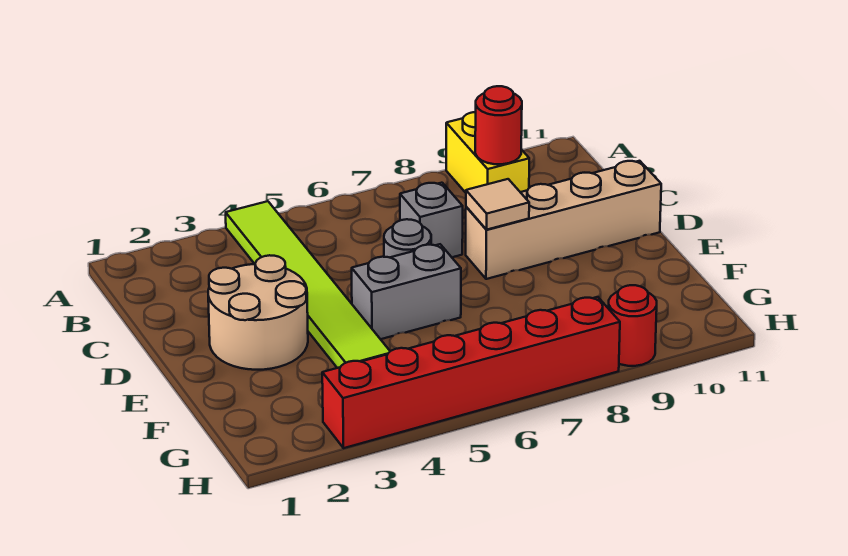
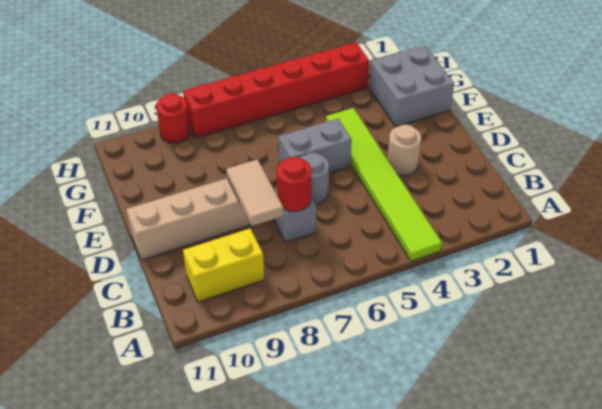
yellow brick A9:B9 level 1 -> yellow brick B9:B10 level 1
red round brick B9 level 2 -> red round brick C7 level 2
tan round brick D2:E3 level 1 -> tan round brick D3 level 1
tan tile D8 level 2 -> tan tile C8:D8 level 2
none -> grey brick F1:G2 level 1

